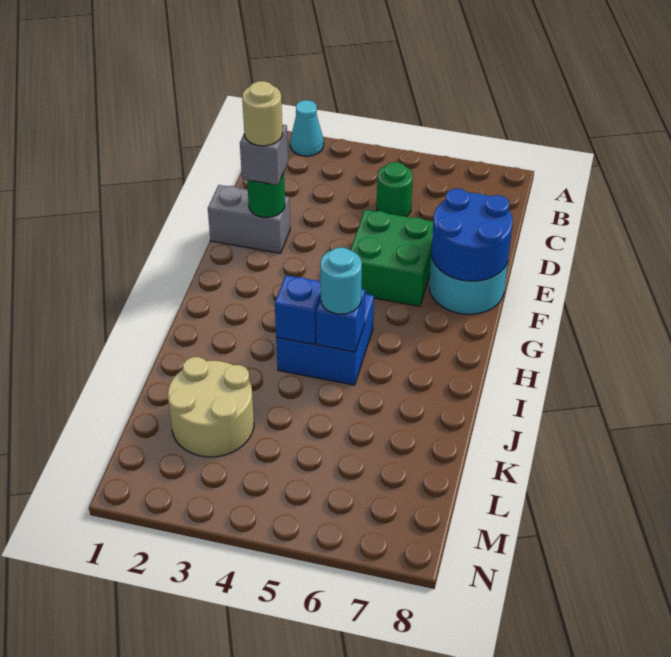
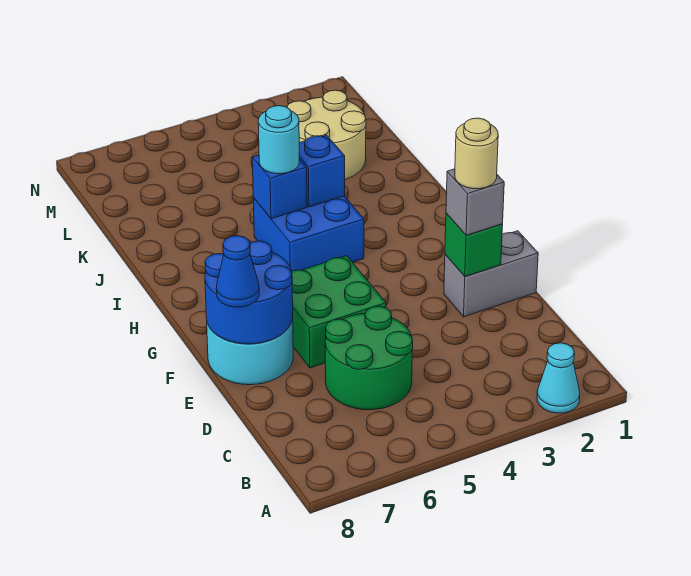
green round brick C5 level 1 -> green round brick C5:D6 level 1
green round brick E2 level 2 -> green brick E2 level 2
none -> blue cone E8 level 3

